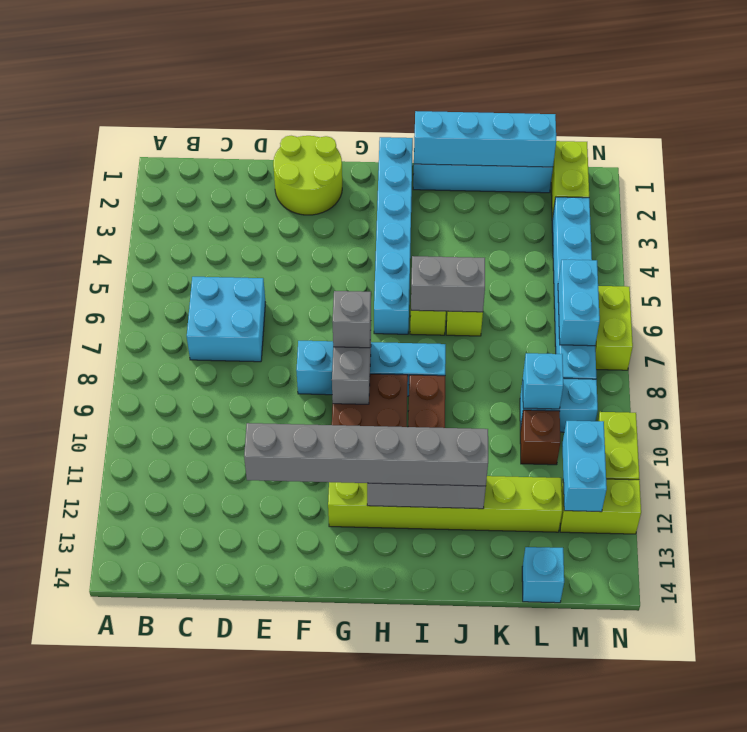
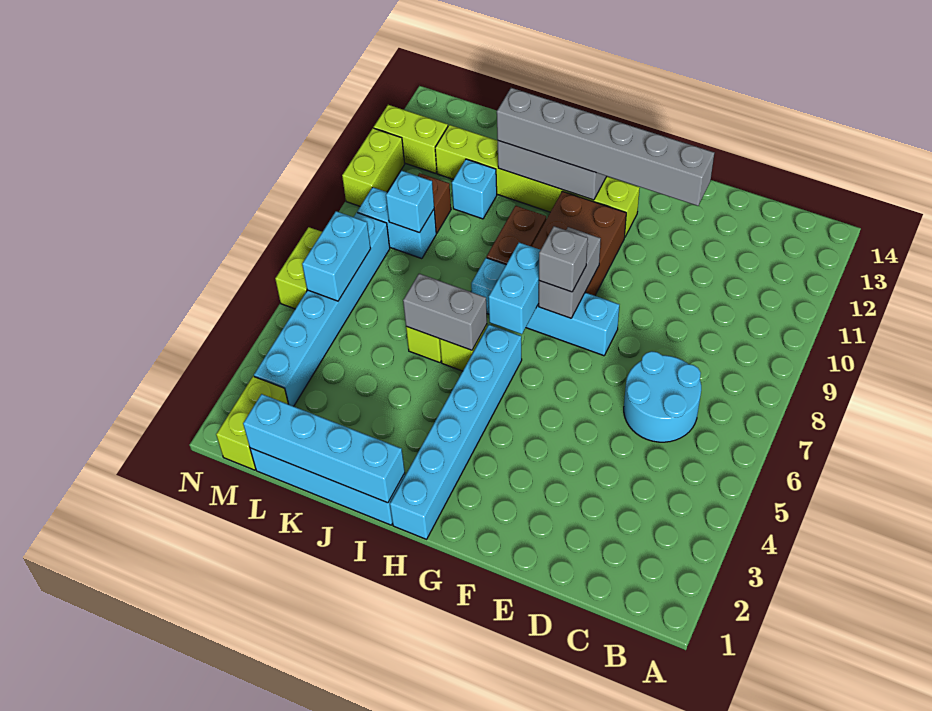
cyan brick C6:D7 level 1 -> cyan round brick C6:D7 level 1
lime round brick E1:F2 level 1 -> none
cyan brick L14 level 1 -> cyan brick K11 level 1
cyan brick M11:M12 level 2 -> cyan brick H7:H8 level 2

